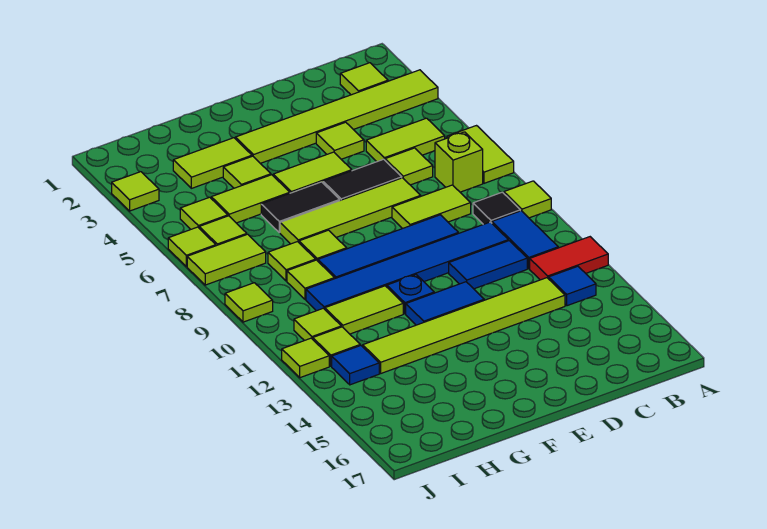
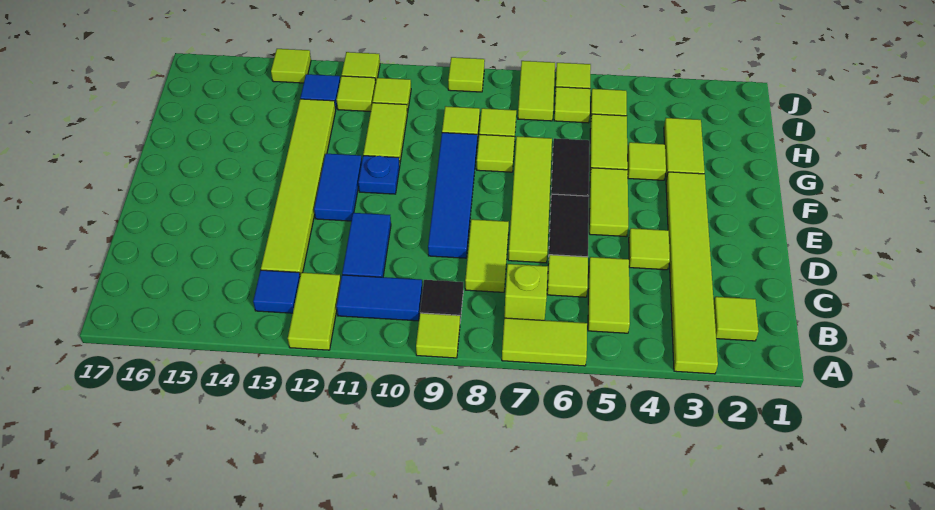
red tile A12:B12 level 1 -> lime tile A12:B12 level 1
blue tile C10:H10 level 1 -> none
lime tile J3 level 1 -> lime tile J14 level 1

